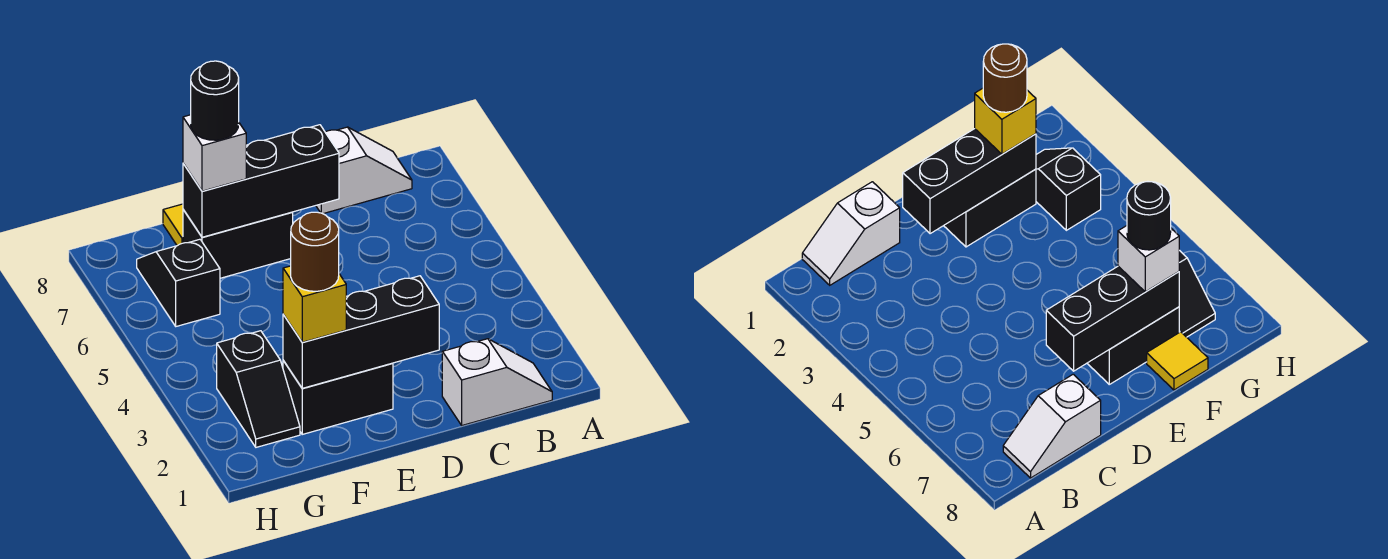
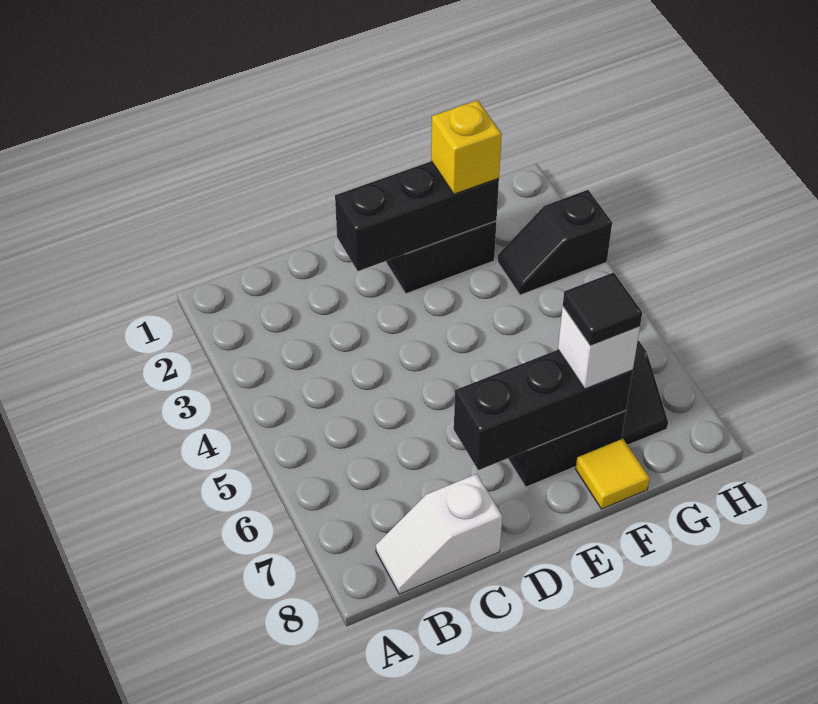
white slope B1:C1 level 1 top C -> none
brown round brick F2 level 4 -> none
black round brick F7 level 4 -> black tile F7 level 4
black slope G2:G3 level 1 top 3 -> black slope G3:H3 level 1 top H

